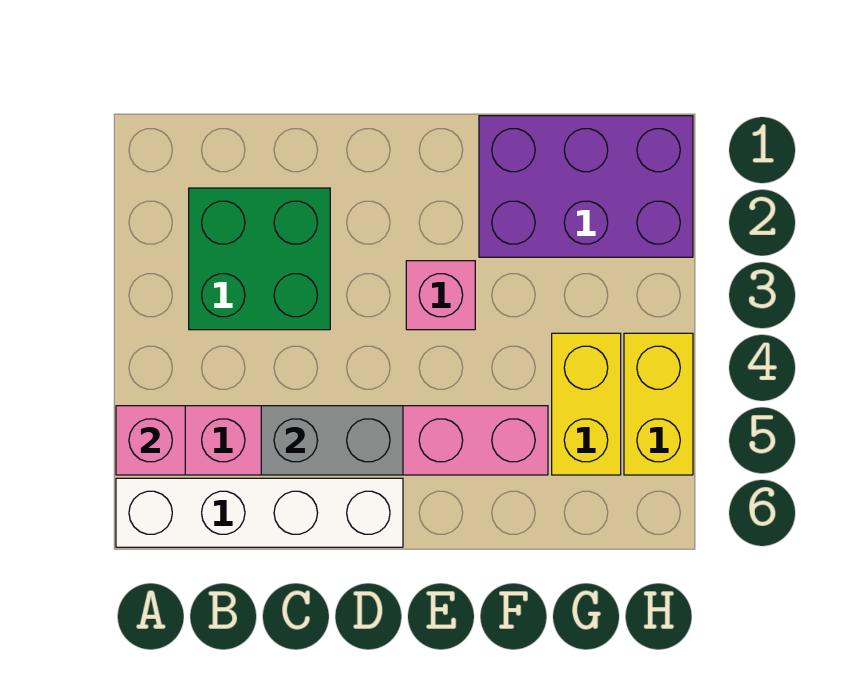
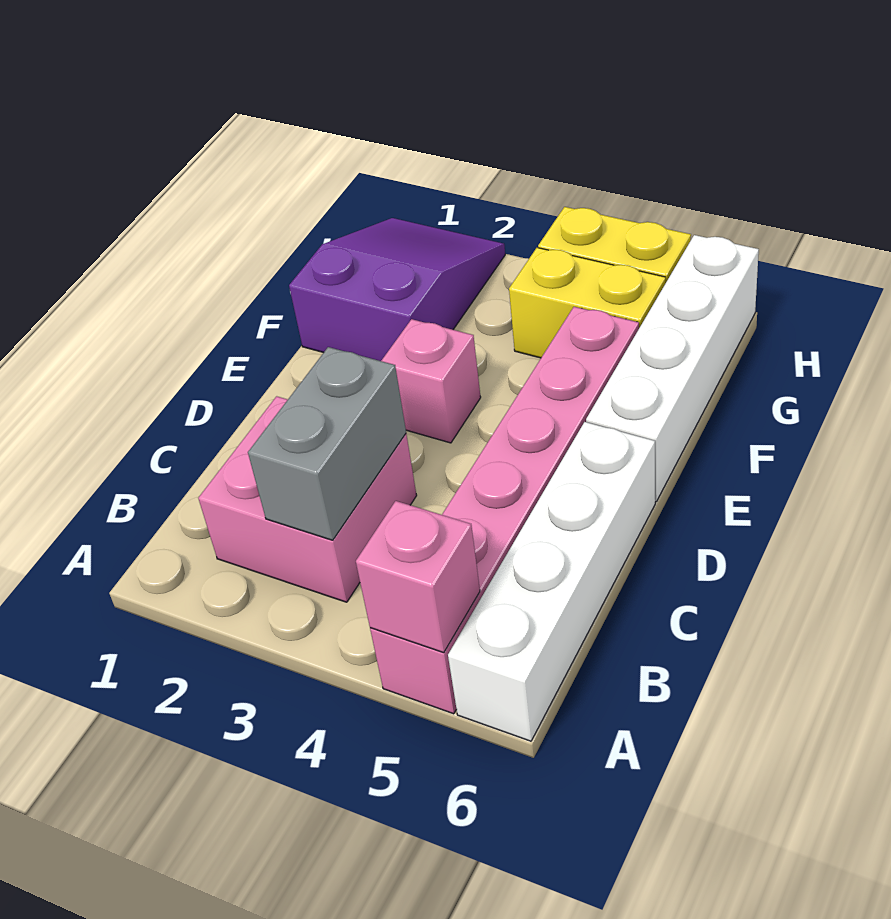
green brick B2:C3 level 1 -> pink brick B2:C3 level 1
grey brick C5:D5 level 2 -> grey brick B3:C3 level 2
none -> white brick E6:H6 level 1
purple brick F1:H2 level 1 -> purple slope F1:H2 level 1 top F

